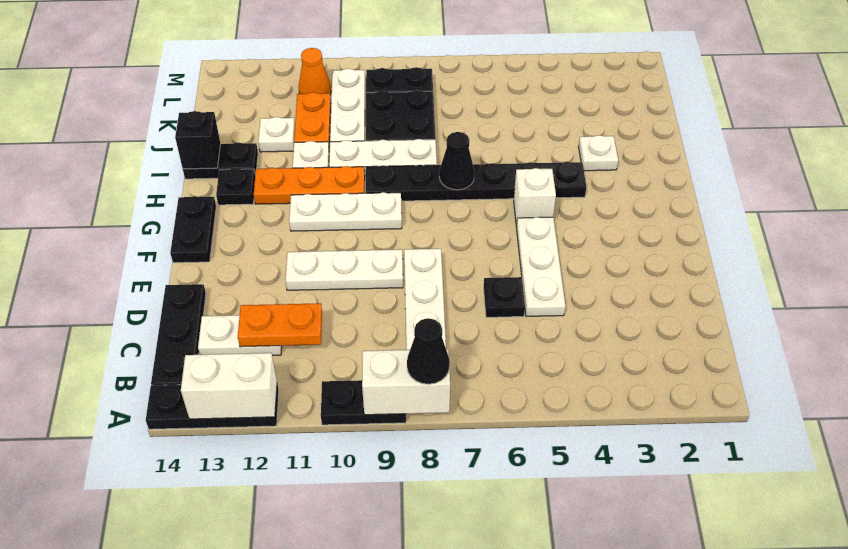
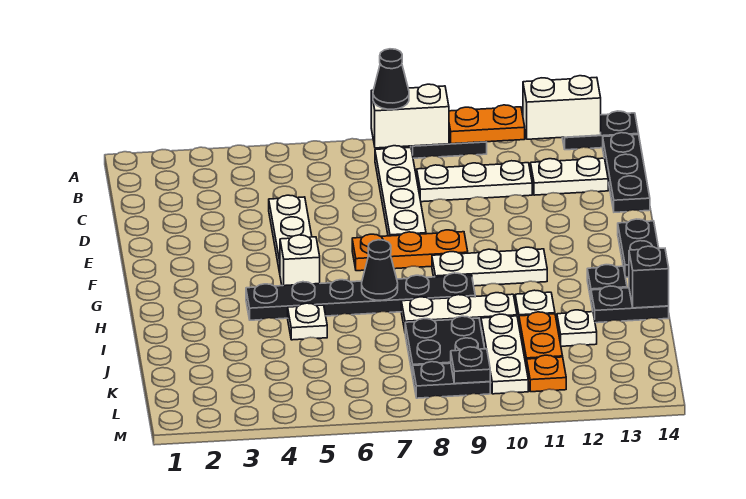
black plate A12:A14 level 1 -> black plate A13:A14 level 1
orange plate C11:C12 level 2 -> orange plate A10:A11 level 2
black plate D6 level 1 -> black plate L9 level 2
white plate E9:E11 level 1 -> white plate C9:C11 level 1
orange plate H10:H12 level 1 -> orange plate F7:F9 level 1
white plate I3 level 1 -> white plate I5 level 1
orange cone L11 level 1 -> orange plate L11 level 1

